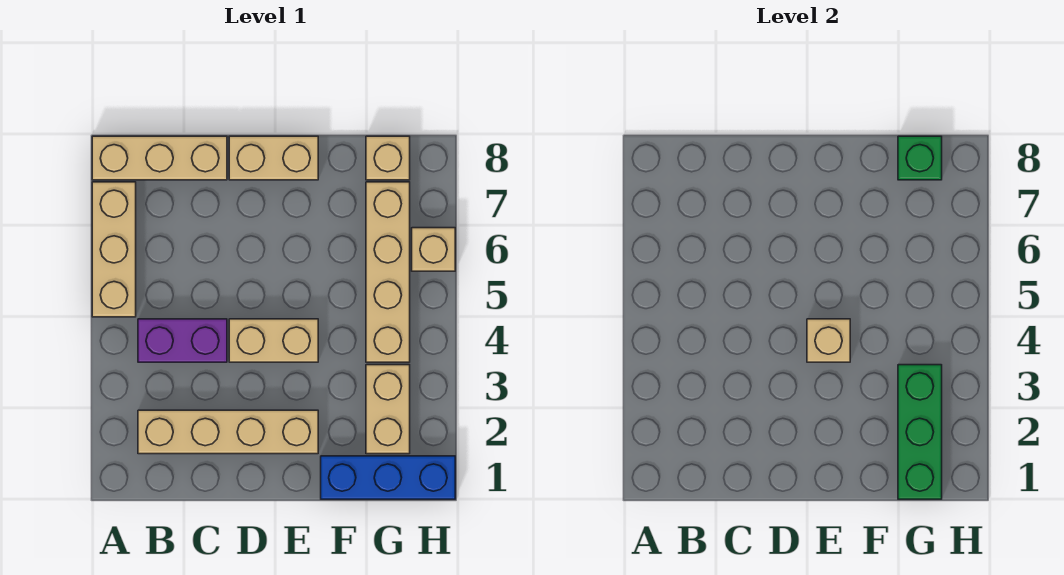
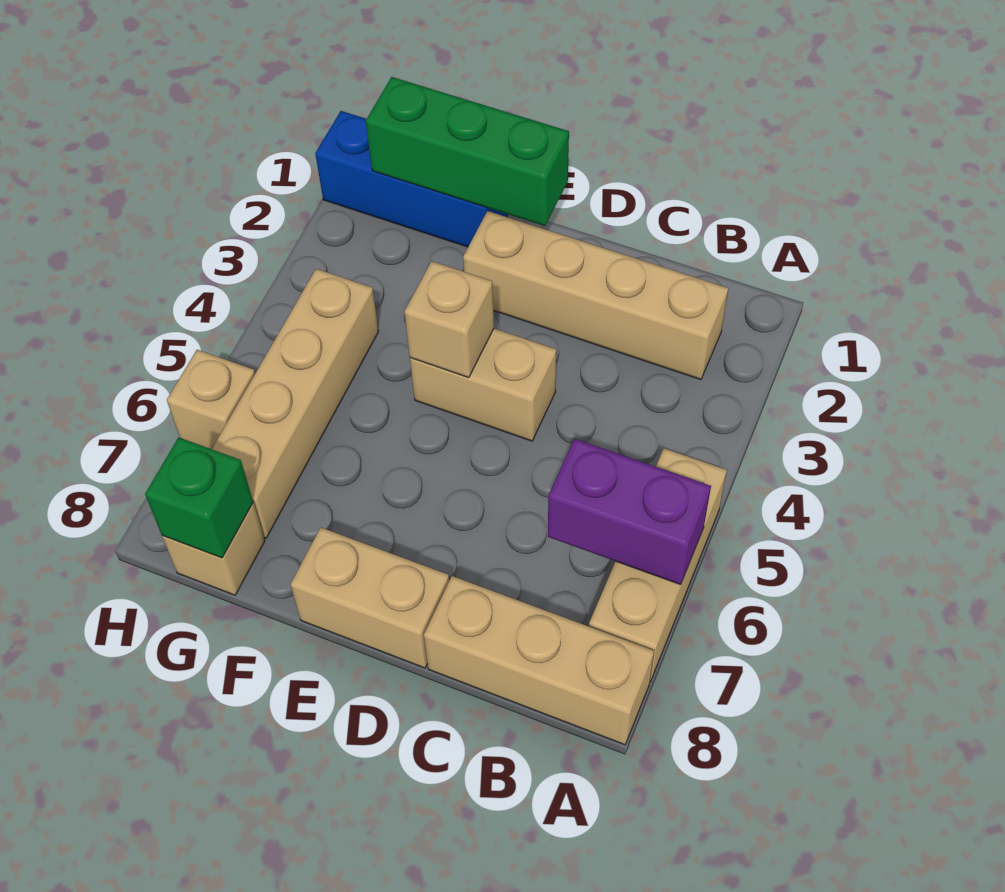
purple brick B4:C4 level 1 -> purple brick A6:B6 level 2
green brick G1:G3 level 2 -> green brick E1:G1 level 2
tan brick G2:G3 level 1 -> none

